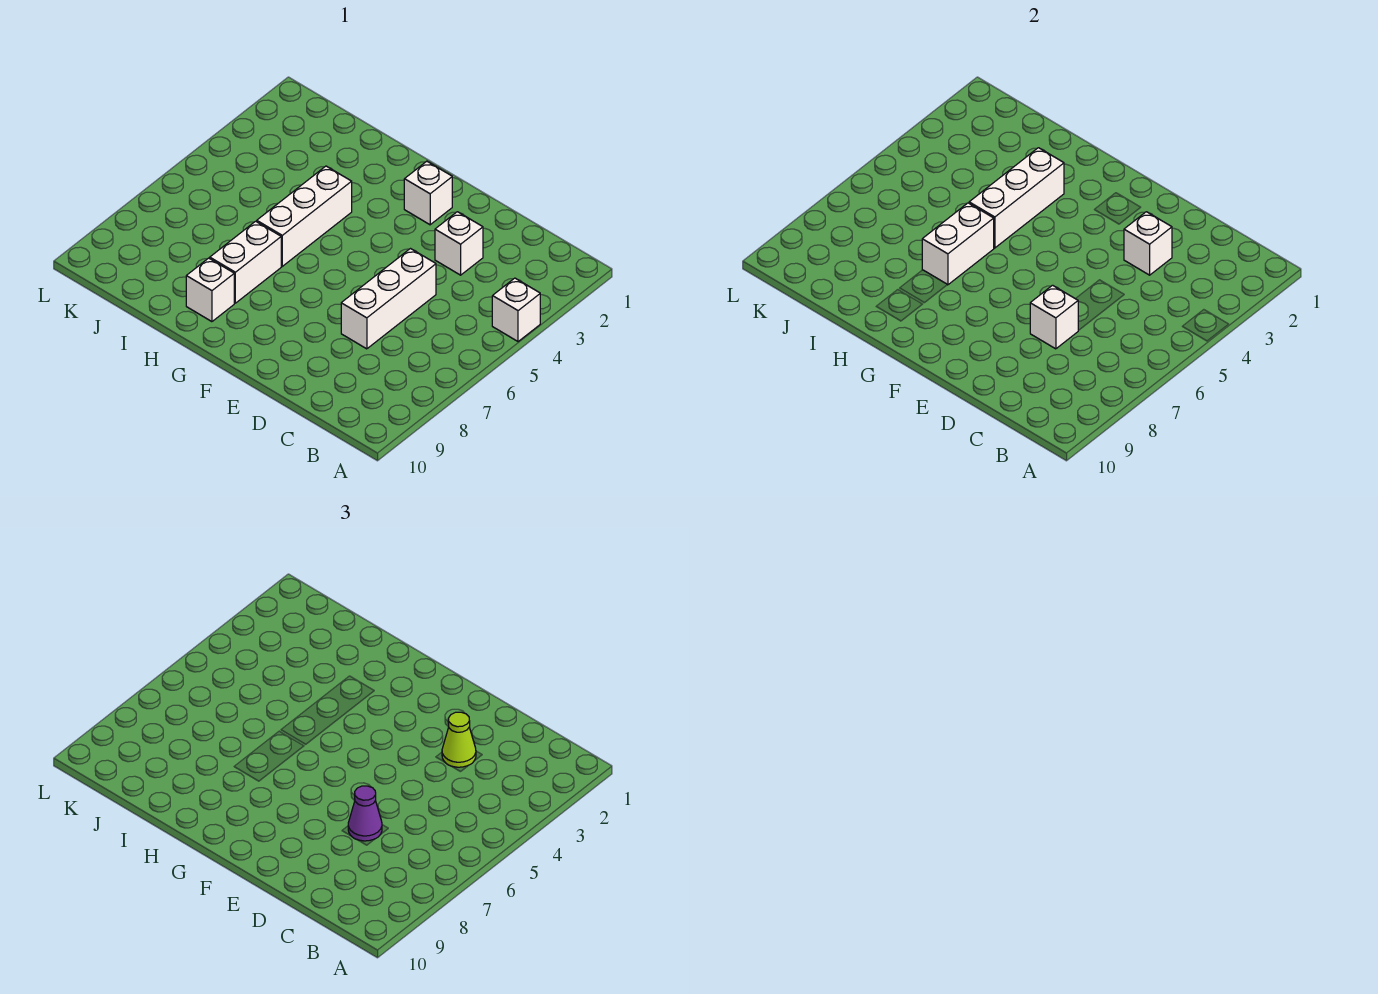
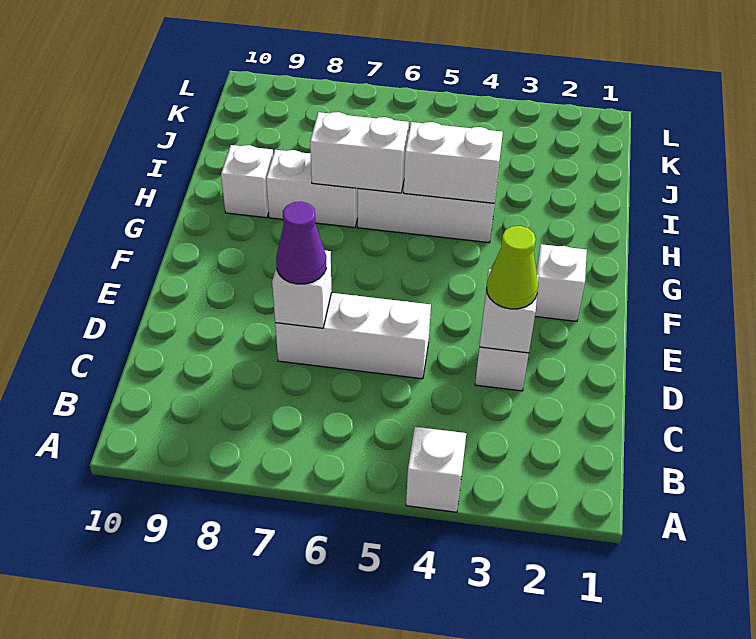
white brick H3:H5 level 2 -> white brick H4:H5 level 2

